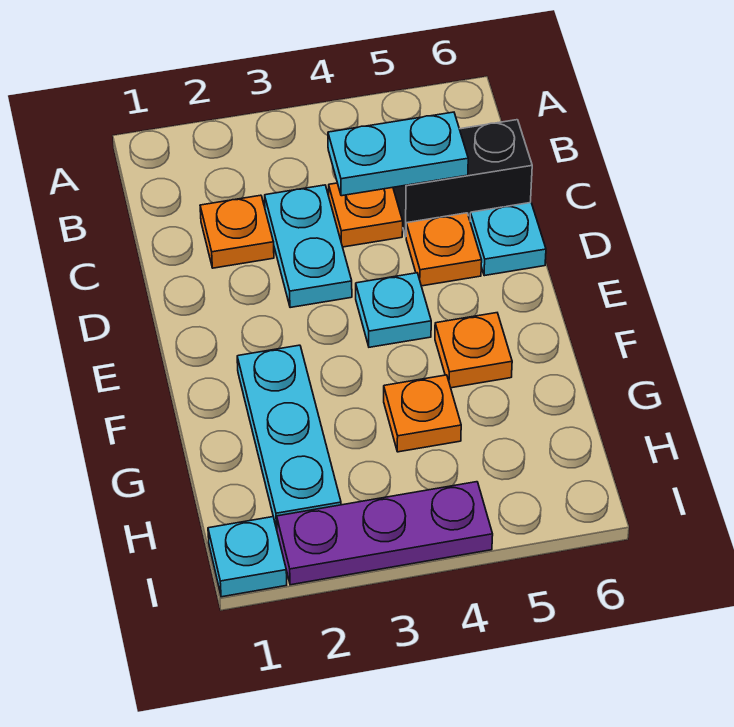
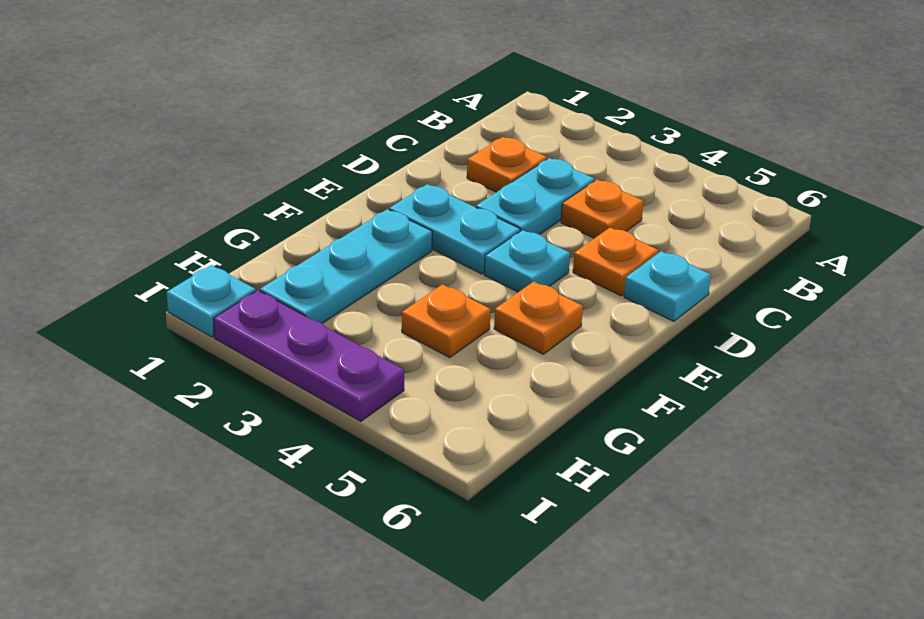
cyan plate C4:C5 level 2 -> cyan plate E2:E3 level 1
black brick C5:C6 level 1 -> none

